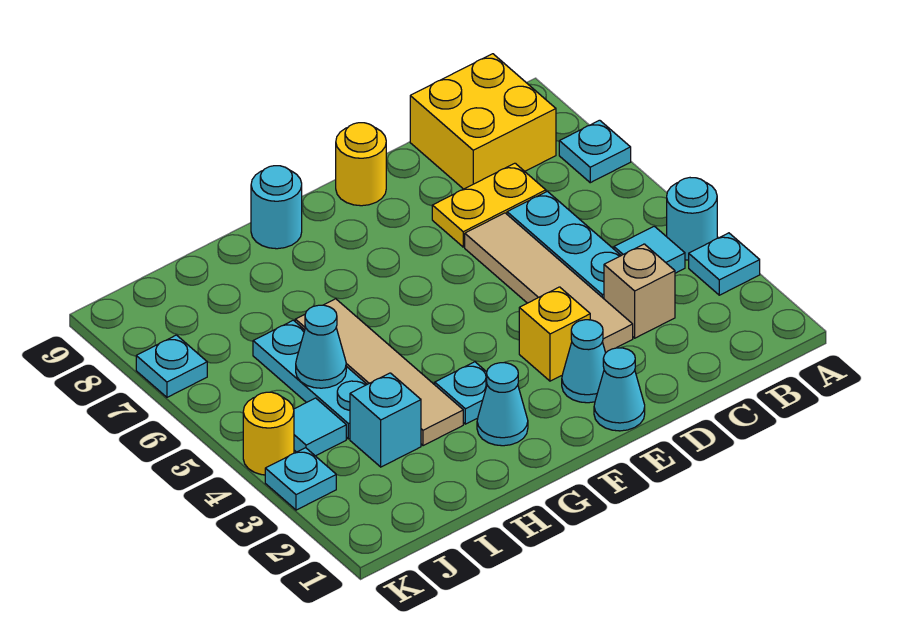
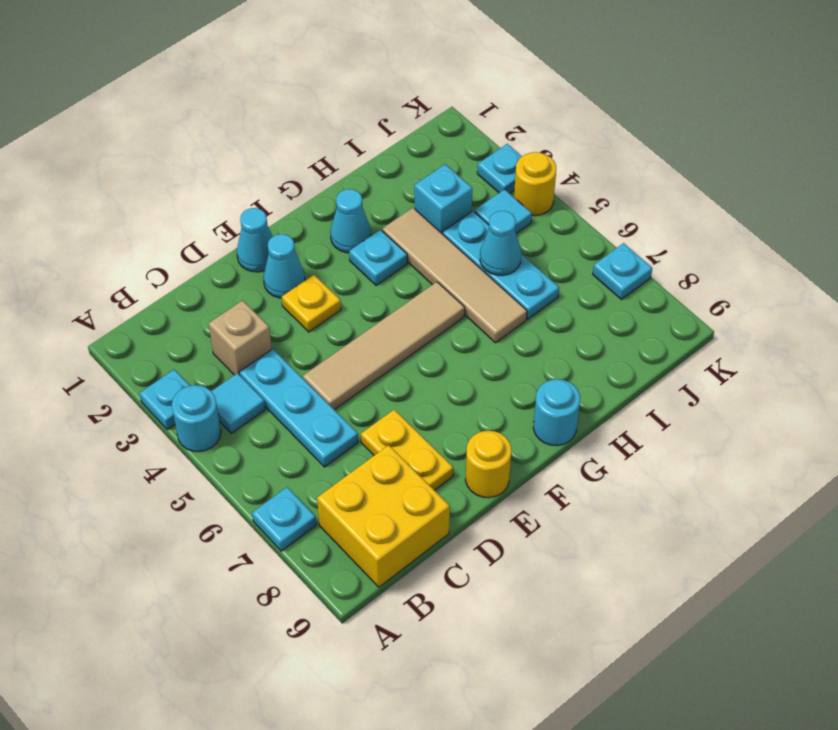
yellow plate C7:D7 level 1 -> yellow plate D7:D8 level 1
tan tile D3:D6 level 1 -> tan tile D5:G5 level 1
yellow brick E3 level 1 -> yellow plate E3 level 1

